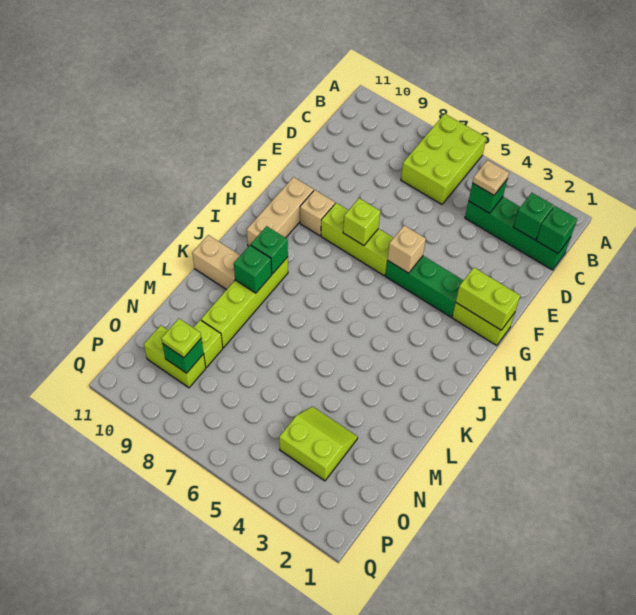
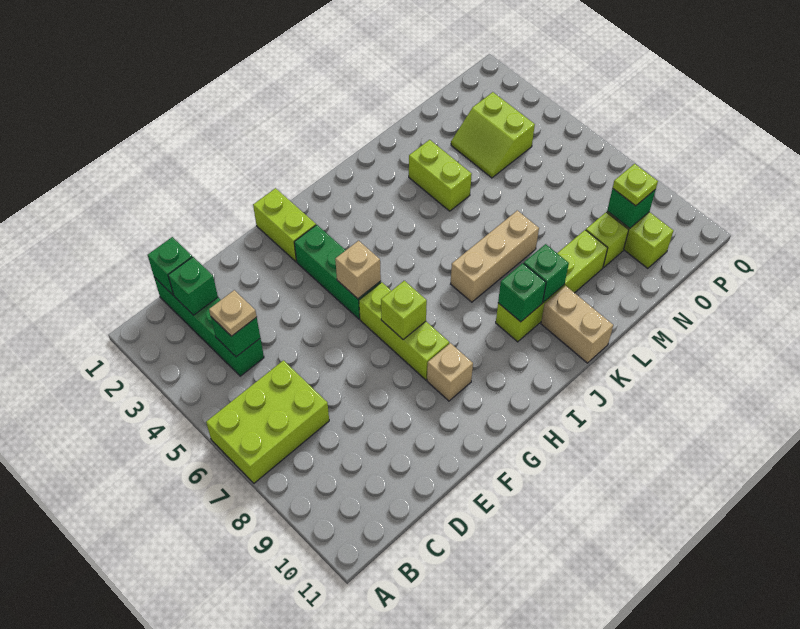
lime brick G1:G2 level 2 -> lime brick L3:L4 level 1
tan brick G10:I10 level 1 -> tan brick J7:L7 level 1

